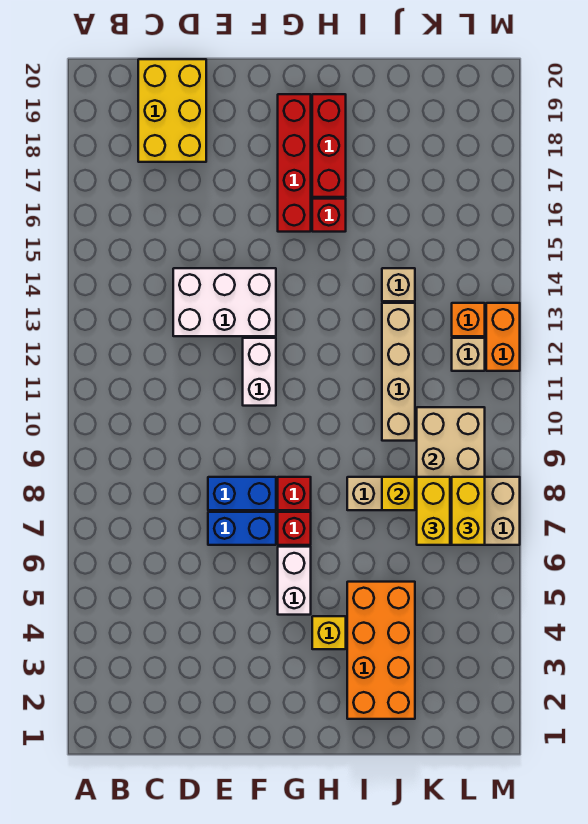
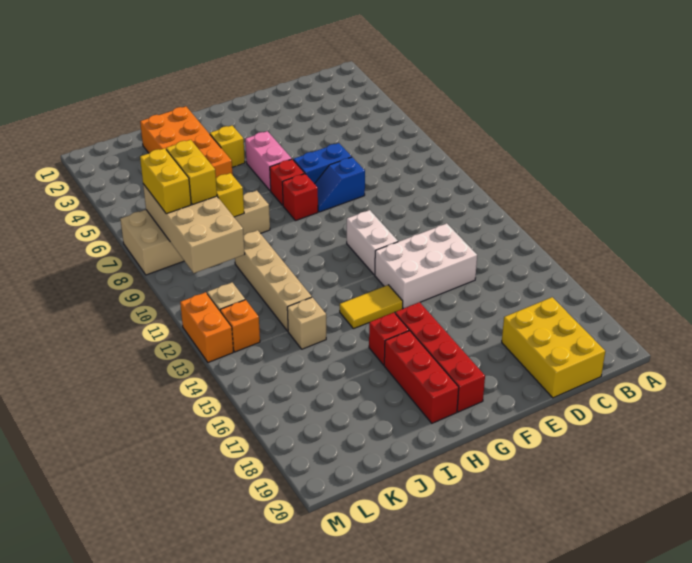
blue brick E8:F8 level 1 -> blue slope E8:F8 level 1 top E
white brick G5:G6 level 1 -> pink brick G5:G6 level 1
none -> yellow tile G14:H14 level 1

